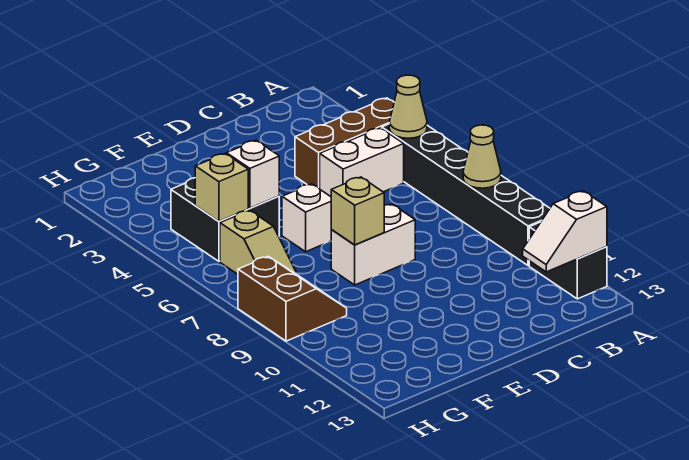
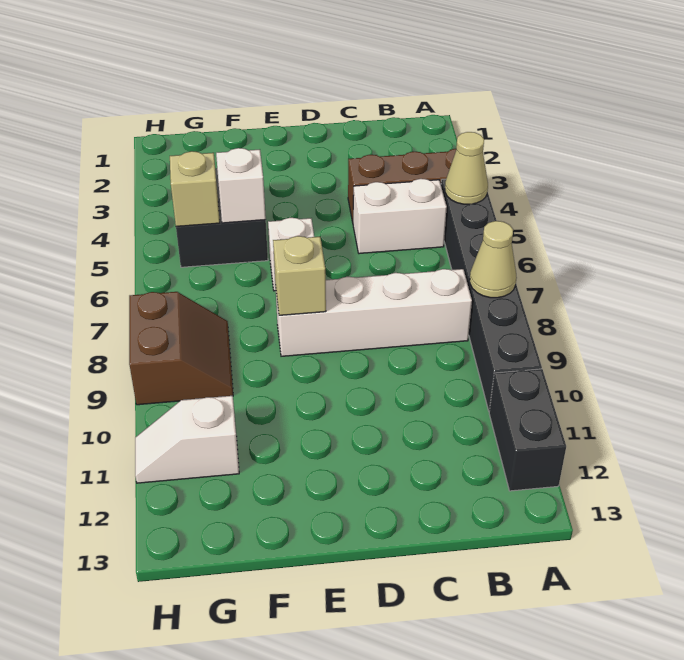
white slope A12:B12 level 2 top A -> white slope G11:H11 level 1 top G
white brick D8:E8 level 1 -> white brick B8:E8 level 1
tan slope G6:G7 level 1 top 6 -> none

